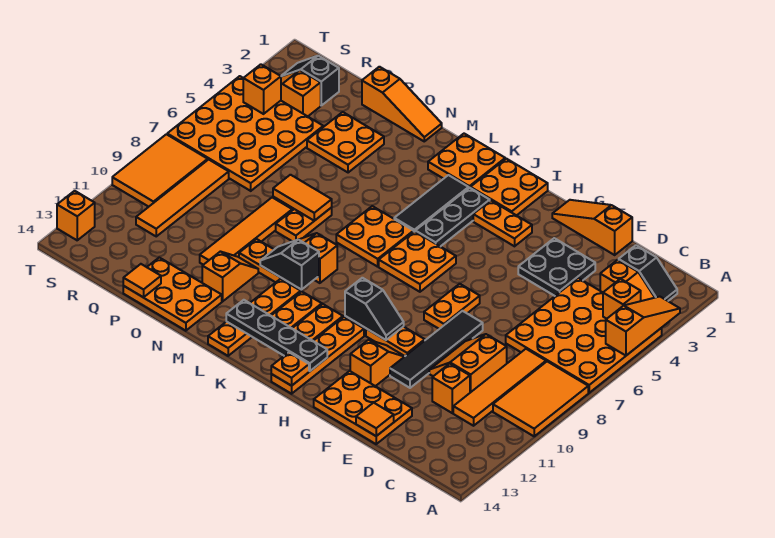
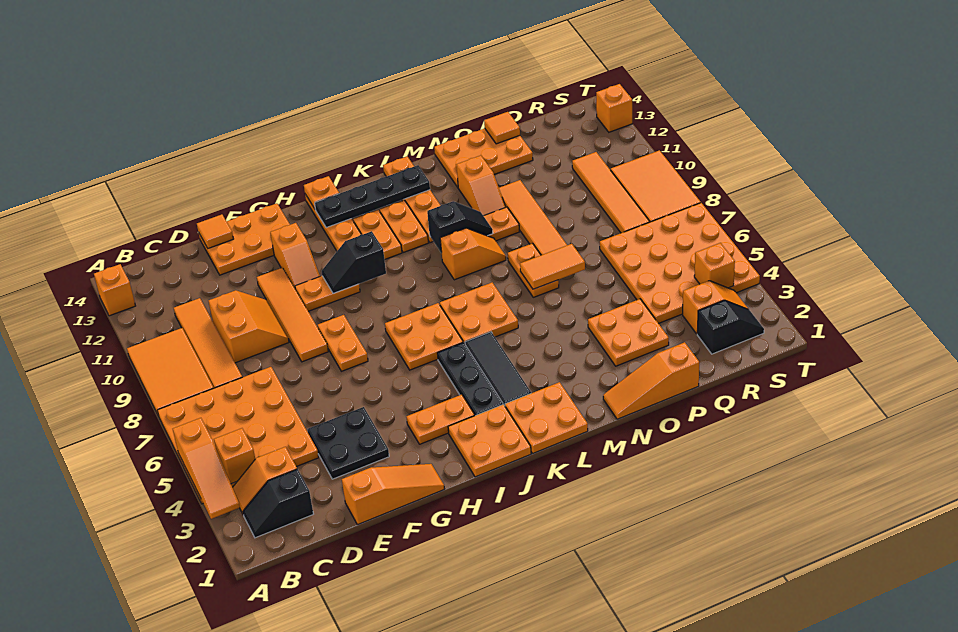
orange brick D11 level 1 -> orange brick A13 level 1
black tile F8:F11 level 1 -> orange tile F8:F11 level 1

